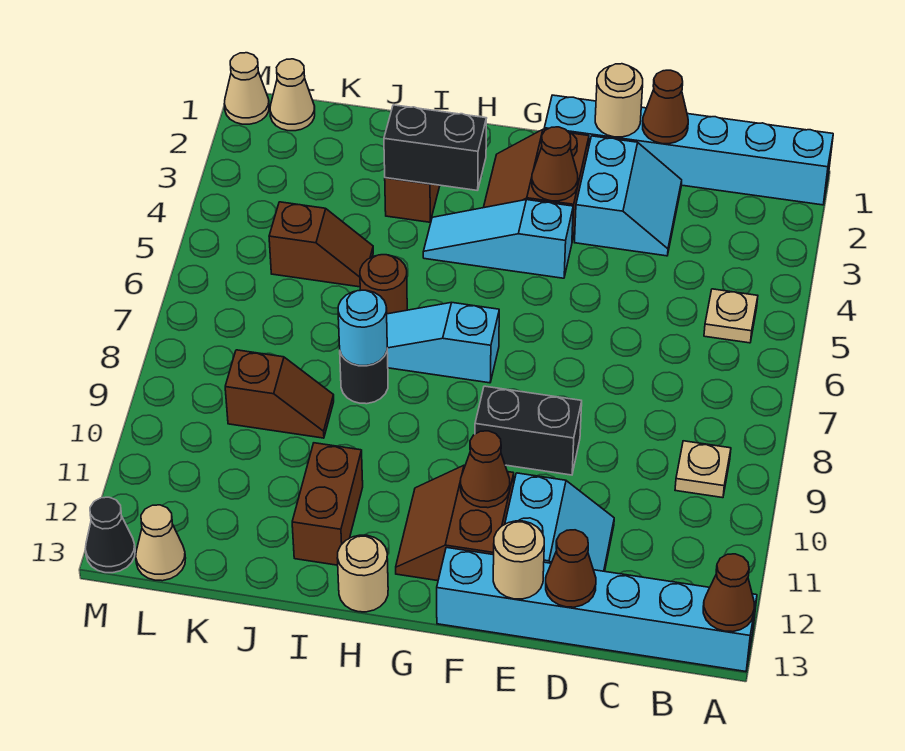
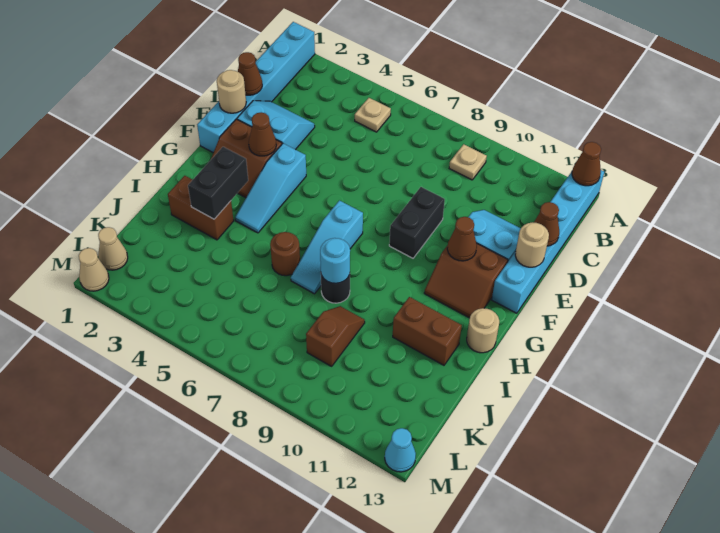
brown slope J5:K5 level 1 top K -> none
tan cone L13 level 1 -> none
black cone M13 level 1 -> cyan cone M13 level 1

